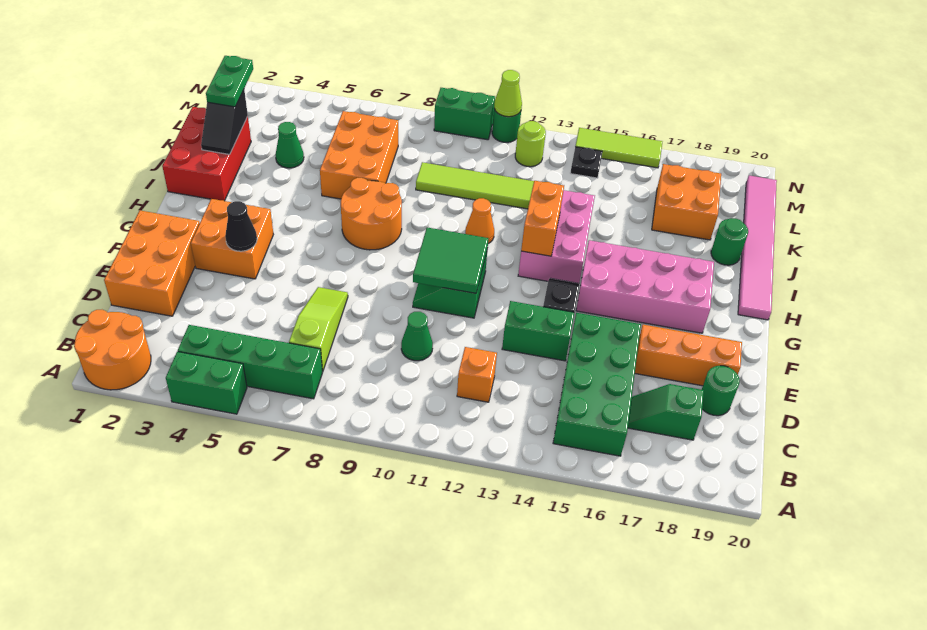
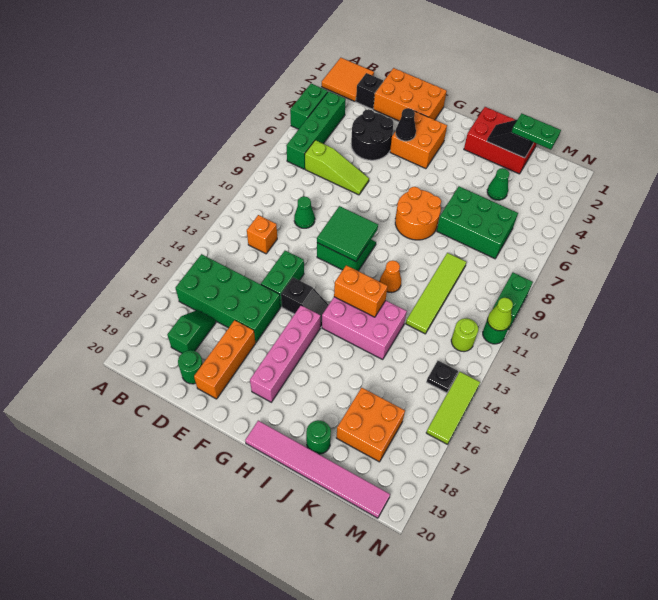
orange round brick A1:B2 level 1 -> orange tile A1:B2 level 1
none -> black brick C2 level 1
none -> black round brick D4:E5 level 1
pink brick G15:H18 level 1 -> pink brick G15:G18 level 1
orange brick J6:L7 level 1 -> green brick J6:L7 level 1

